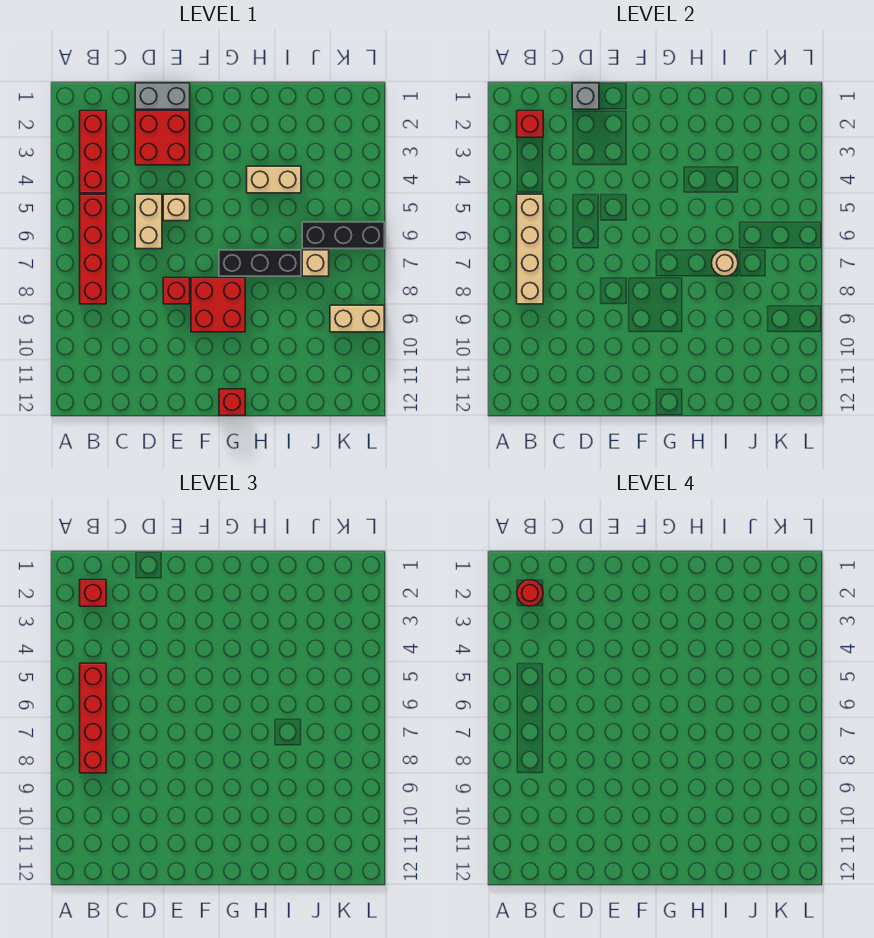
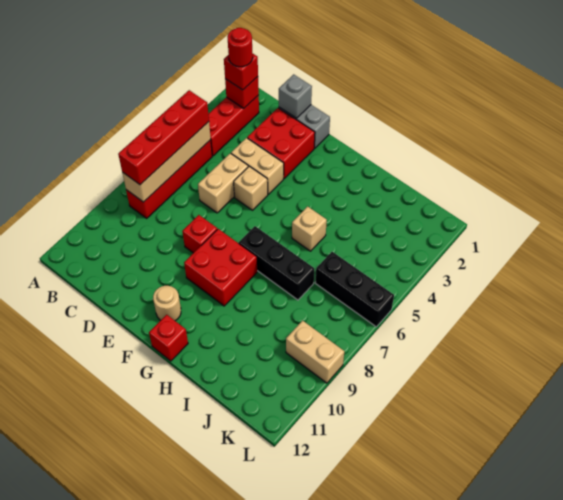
tan brick H4:I4 level 1 -> tan brick D4:E4 level 1
tan round brick I7 level 2 -> tan round brick F11 level 1
tan brick J7 level 1 -> tan brick H5 level 1

